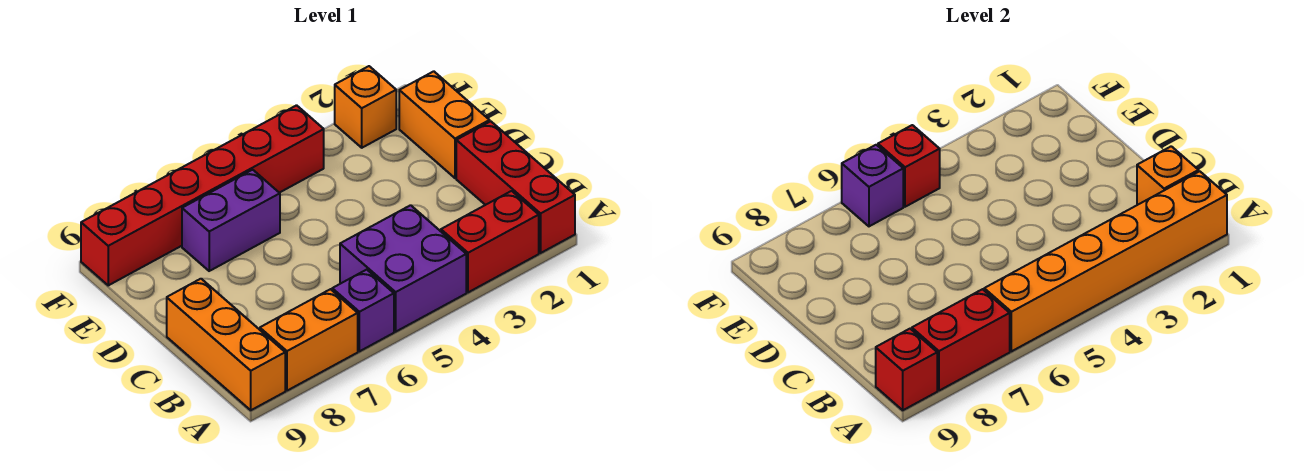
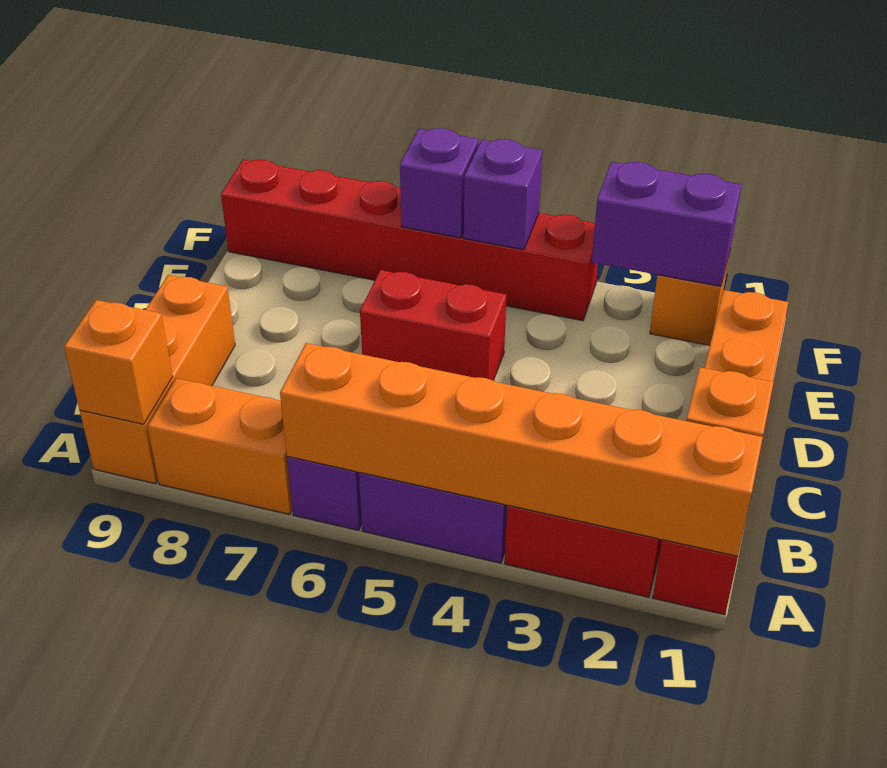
red brick A7:A8 level 2 -> red brick D5:D6 level 1
red brick A9 level 2 -> orange brick A9 level 2
purple brick E6:E7 level 1 -> purple brick F2:F3 level 2
red brick F5 level 2 -> purple brick F5 level 2

